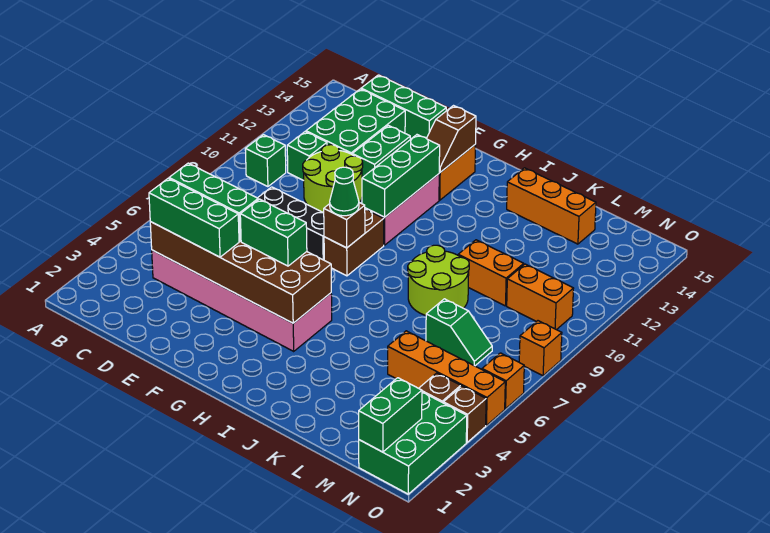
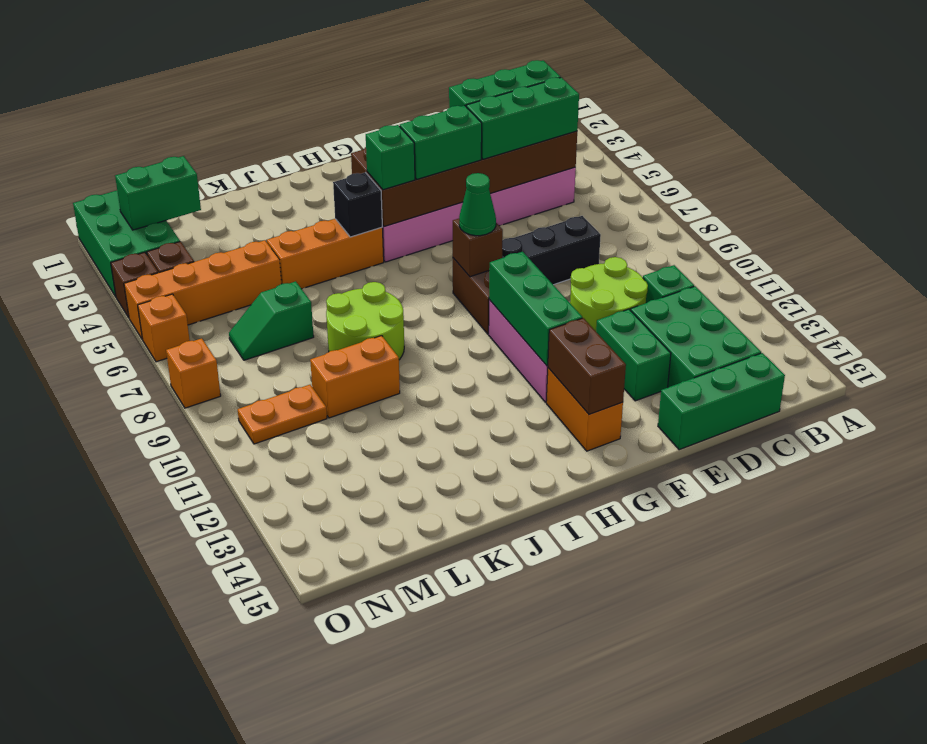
green brick B10 level 1 -> green brick H5 level 3
brown slope G13:G14 level 2 top 14 -> brown brick G13:G14 level 2
none -> black brick I5 level 2
orange brick J14:L14 level 1 -> orange brick I5:K5 level 1
orange brick M10:N10 level 1 -> orange plate M10:N10 level 1
green brick N1:N2 level 2 -> green brick M2:N2 level 2

